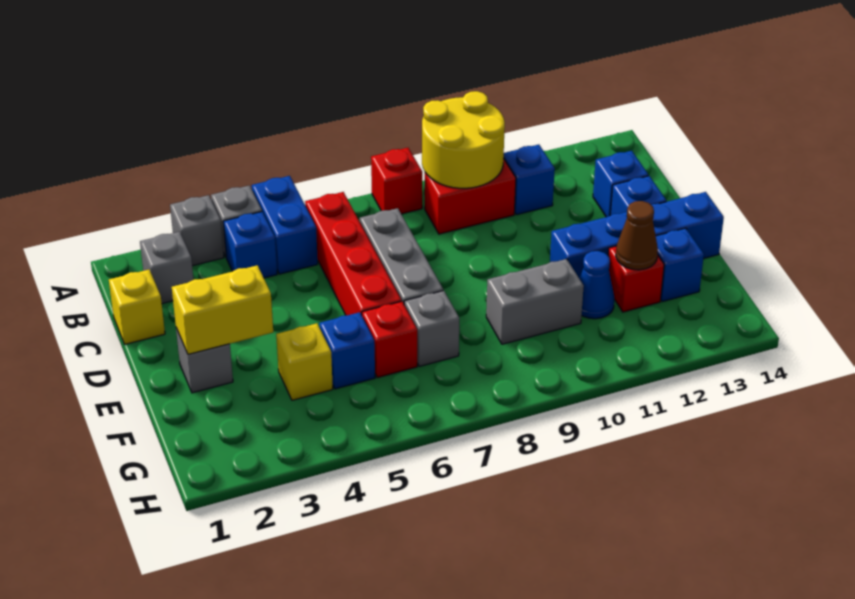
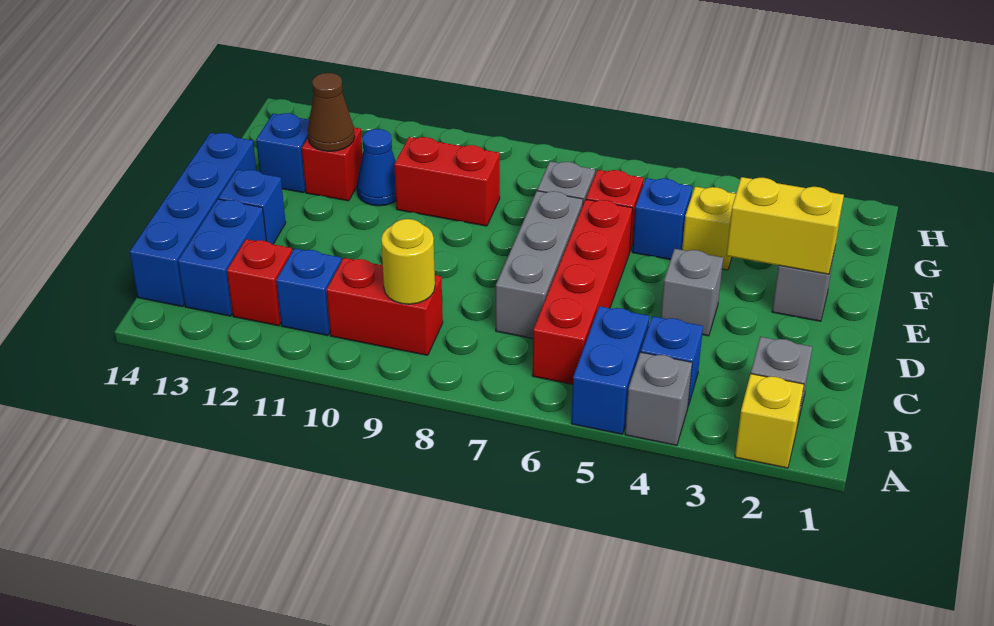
grey brick A3 level 1 -> grey brick D4 level 1
red brick A8 level 1 -> red brick B12 level 1
yellow round brick A9:B10 level 2 -> yellow round brick B9 level 2
yellow brick C1 level 1 -> yellow brick A2 level 1
blue brick C13 level 1 -> blue brick B13:C13 level 1
blue brick E11:E14 level 1 -> blue brick B14:E14 level 1
grey brick F9:F10 level 1 -> red brick F9:F10 level 1

